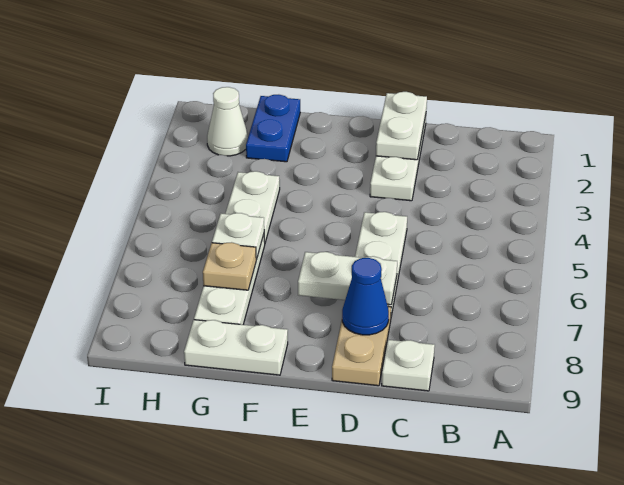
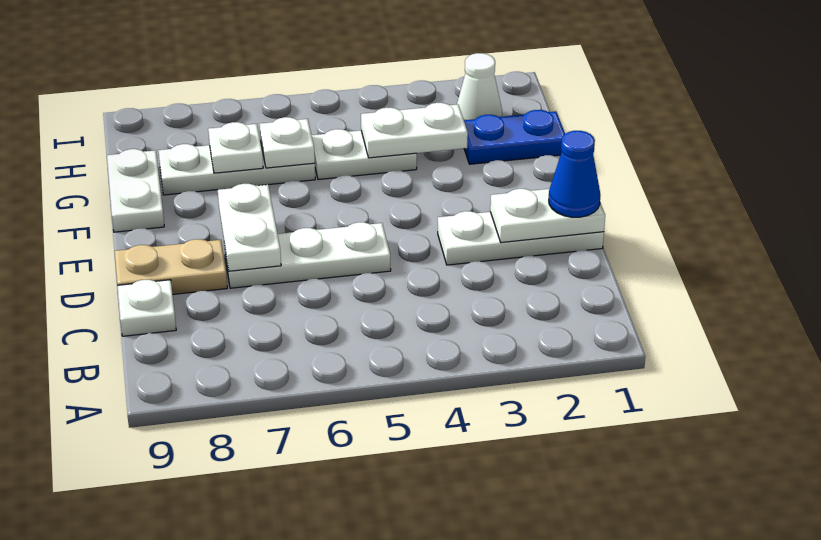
blue cone D8 level 2 -> blue cone D1 level 3
none -> white plate G3:G4 level 2
tan plate G7 level 2 -> white plate G7 level 2

